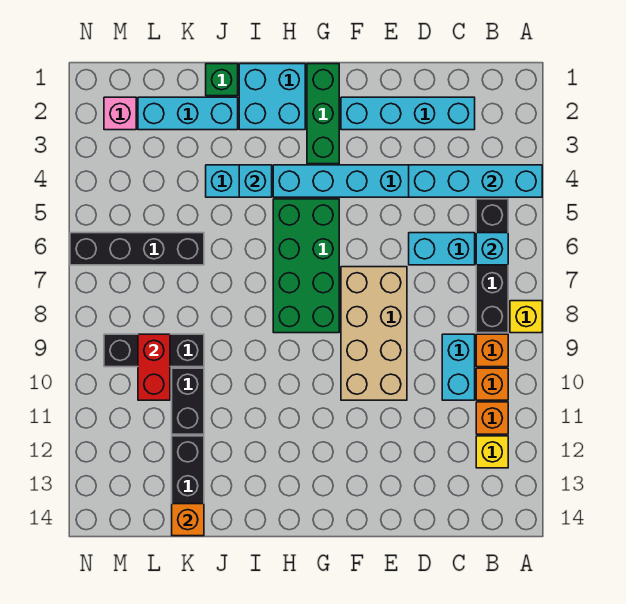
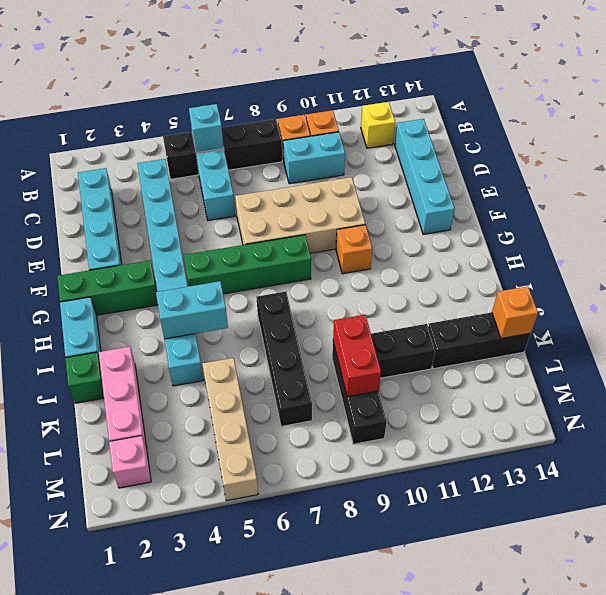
cyan brick A4:D4 level 2 -> cyan brick C13:F13 level 1
yellow brick A8 level 1 -> none
orange brick B11 level 1 -> orange brick G10 level 1
green brick G5:H8 level 1 -> green brick G5:G8 level 1
cyan brick H1:I2 level 1 -> cyan brick H1:I1 level 1
cyan brick I4 level 2 -> cyan brick I4:I5 level 2
cyan brick J2:L2 level 1 -> pink brick J2:L2 level 1
none -> tan brick K5:N5 level 1
black brick K6:N6 level 1 -> black brick I7:L7 level 1
red brick L9:L10 level 2 -> red brick K9:L9 level 2

